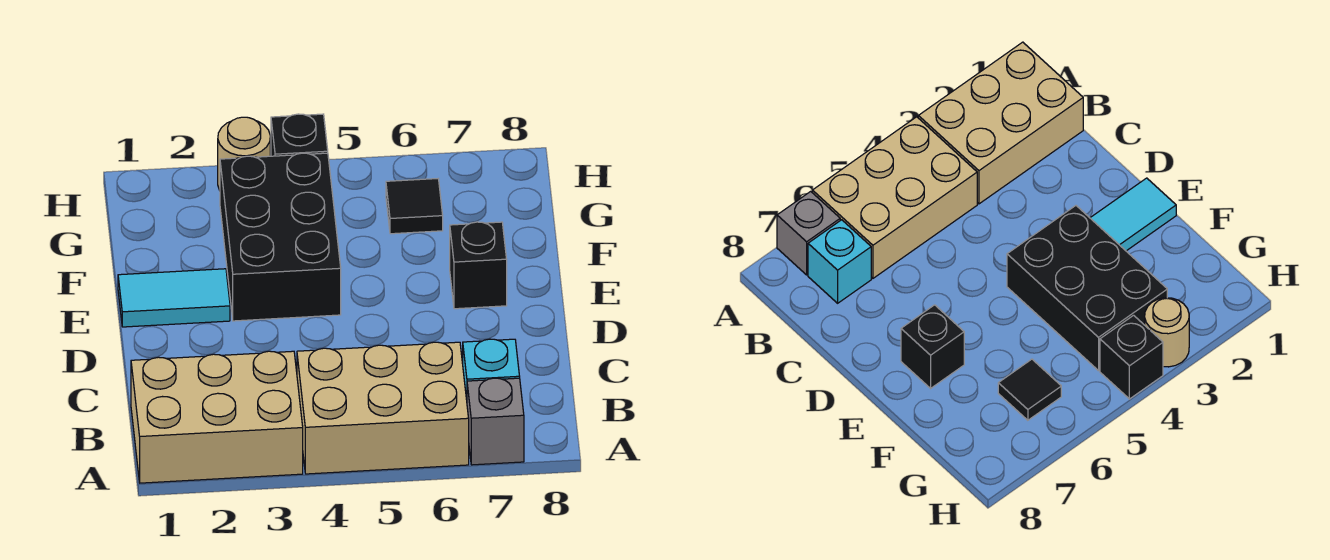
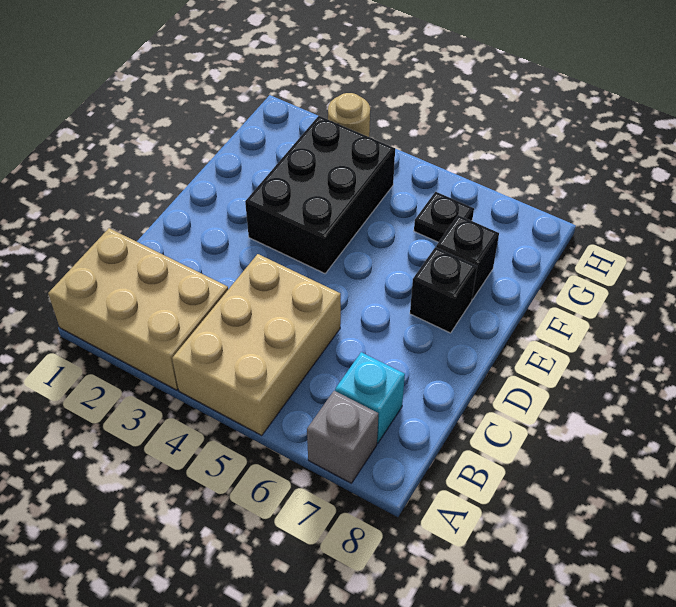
tan brick A4:B6 level 1 -> tan brick A4:C5 level 1
cyan tile E1:E2 level 1 -> none
black tile G6 level 1 -> black plate G6 level 1
black brick H4 level 1 -> black brick F7 level 1

